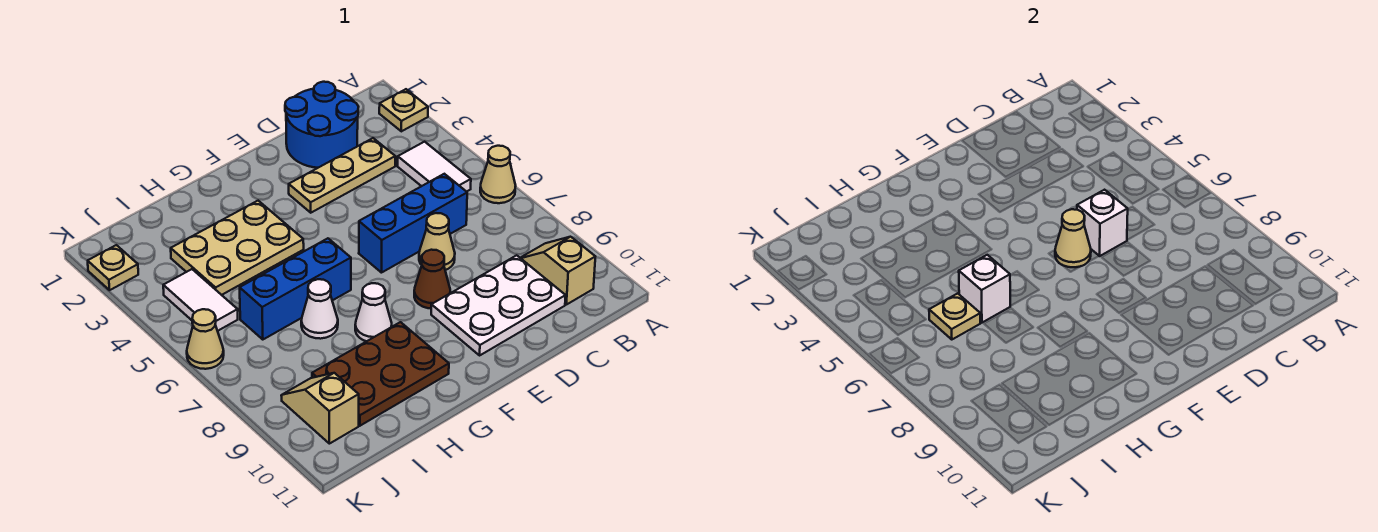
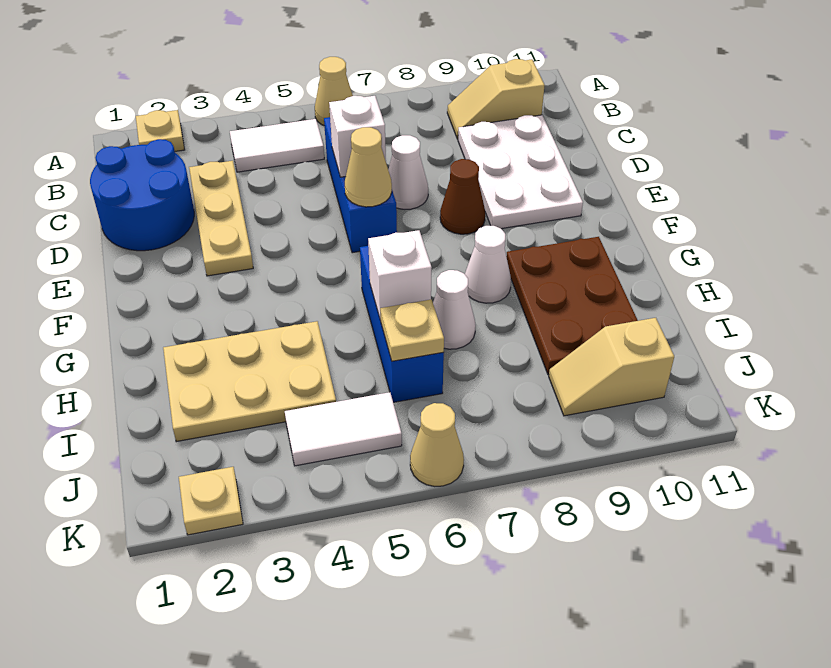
tan cone D7 level 1 -> white cone D7 level 1
tan plate G3:I4 level 1 -> tan plate H2:I4 level 1

